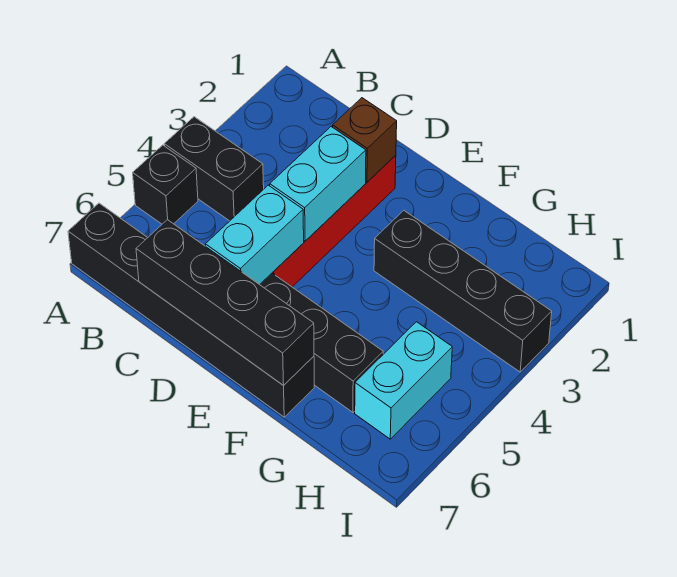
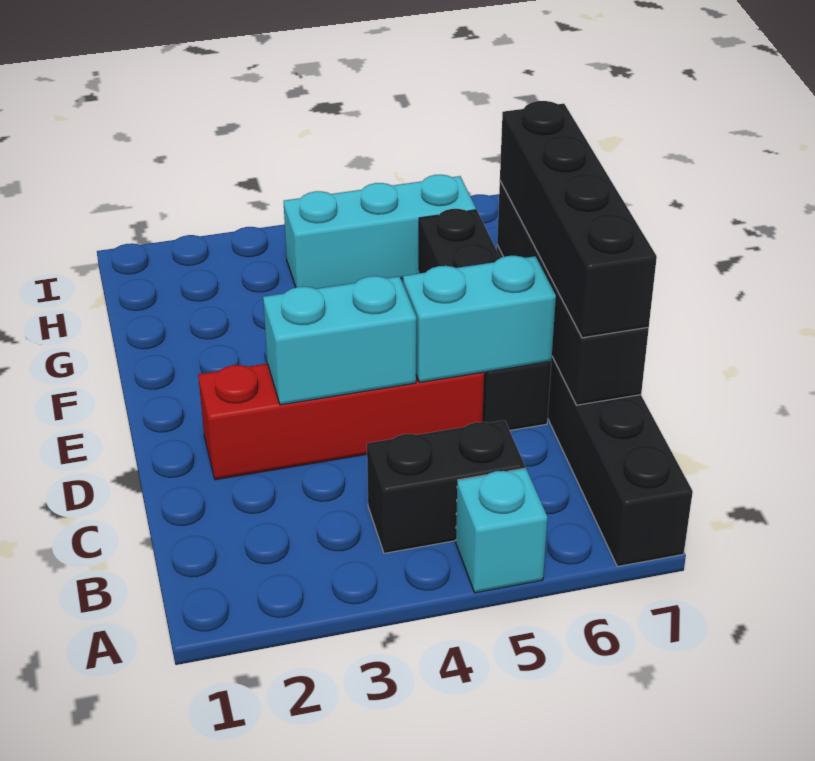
black brick A4:B4 level 1 -> black brick B4:B5 level 1
black brick A5 level 1 -> cyan brick A5 level 1
brown brick D2 level 2 -> none
black brick F3:I3 level 1 -> black brick C7:F7 level 3
cyan brick H5:H6 level 1 -> cyan brick H4:H6 level 1

